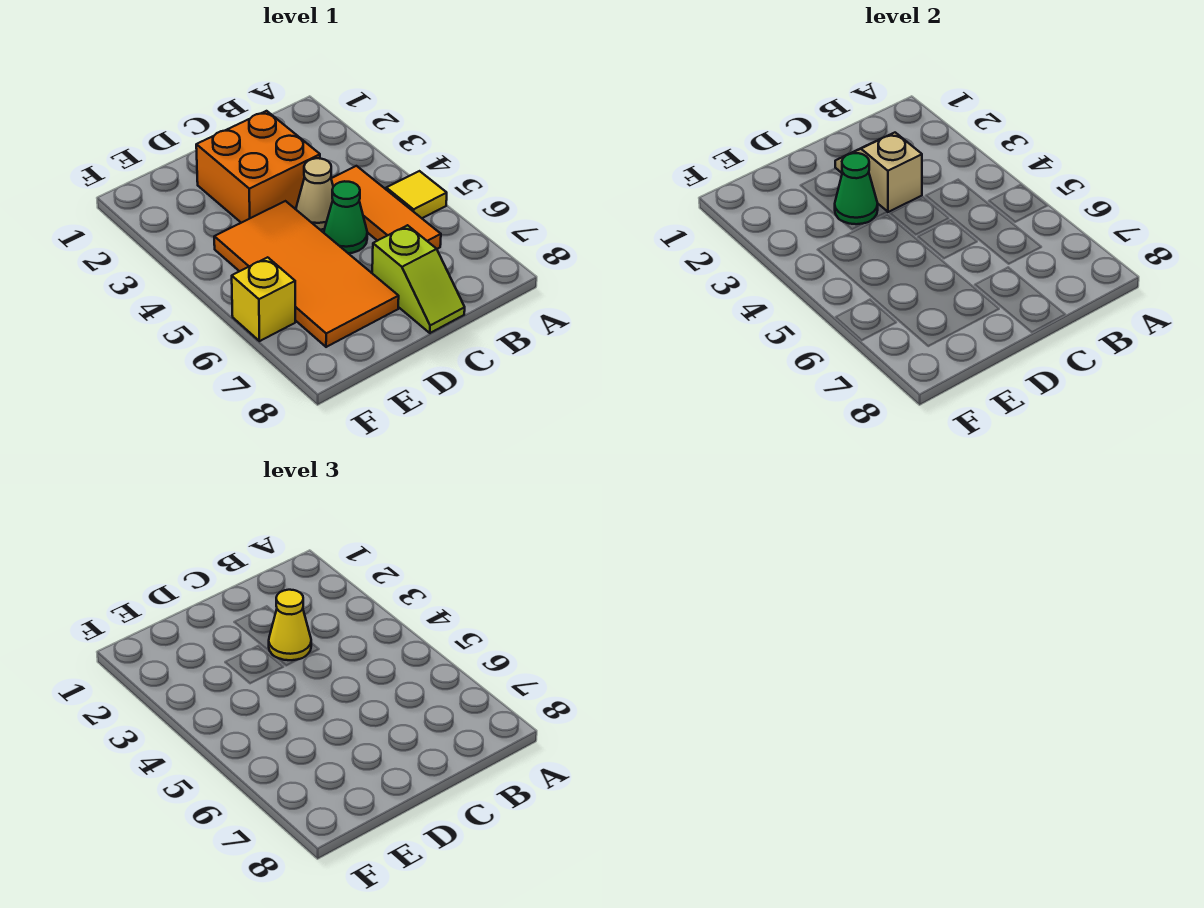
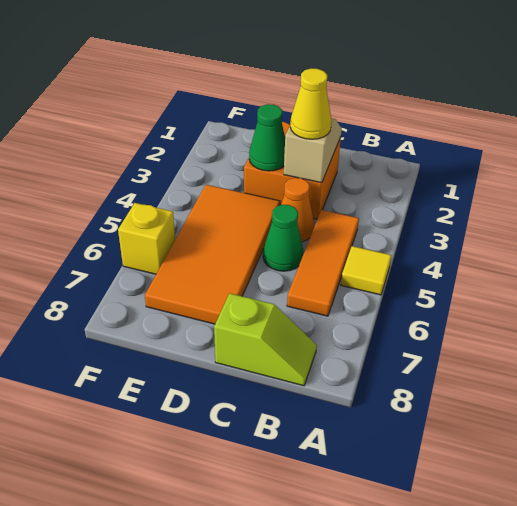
tan cone C4 level 1 -> orange cone C4 level 1
lime slope C7:C8 level 1 top 7 -> lime slope B8:C8 level 1 top C

